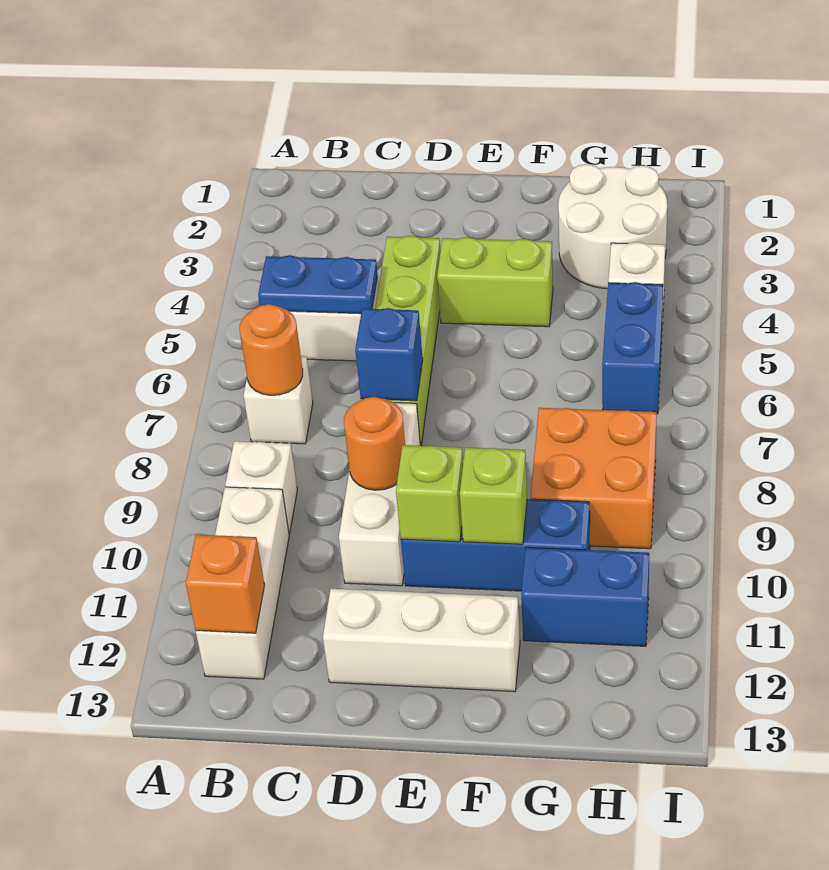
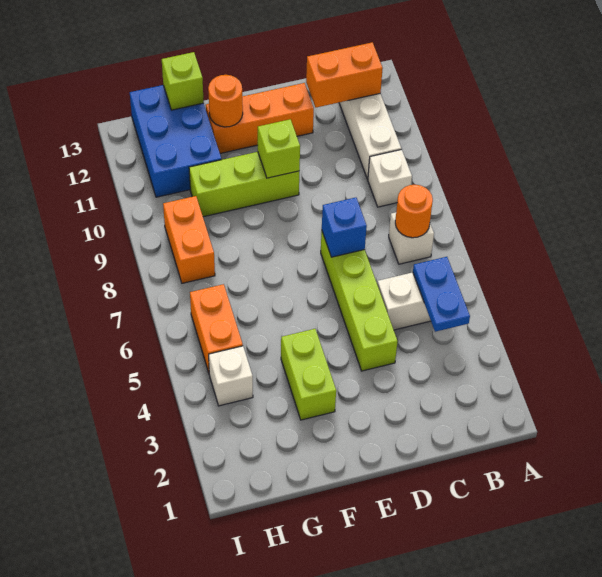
blue plate B5:C5 level 2 -> blue plate B4:B5 level 2
orange brick B12 level 2 -> orange brick B12:C12 level 2
white brick D8:D10 level 1 -> none
orange round brick D9 level 2 -> orange round brick F12 level 2
white brick D12:F12 level 1 -> orange brick D12:F12 level 1
lime brick E4:F4 level 1 -> lime brick F3:F4 level 1
blue brick E10:G10 level 1 -> lime brick E10:G10 level 1
lime brick F10 level 2 -> lime brick G13 level 2
white round brick G2:H3 level 1 -> none
orange brick G8:H9 level 1 -> orange brick H8:H9 level 1
blue brick G11:H11 level 1 -> blue brick G11:H13 level 1
blue brick H5:H6 level 1 -> orange brick H5:H6 level 1

